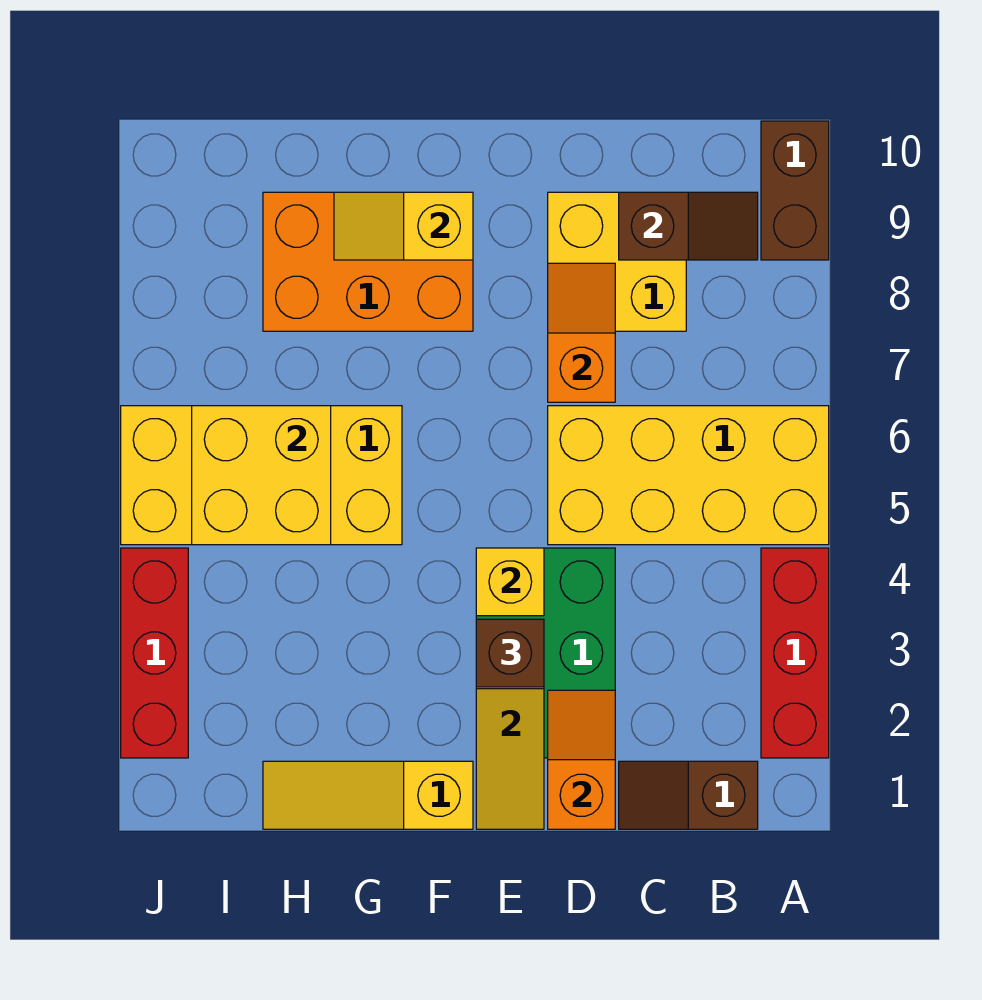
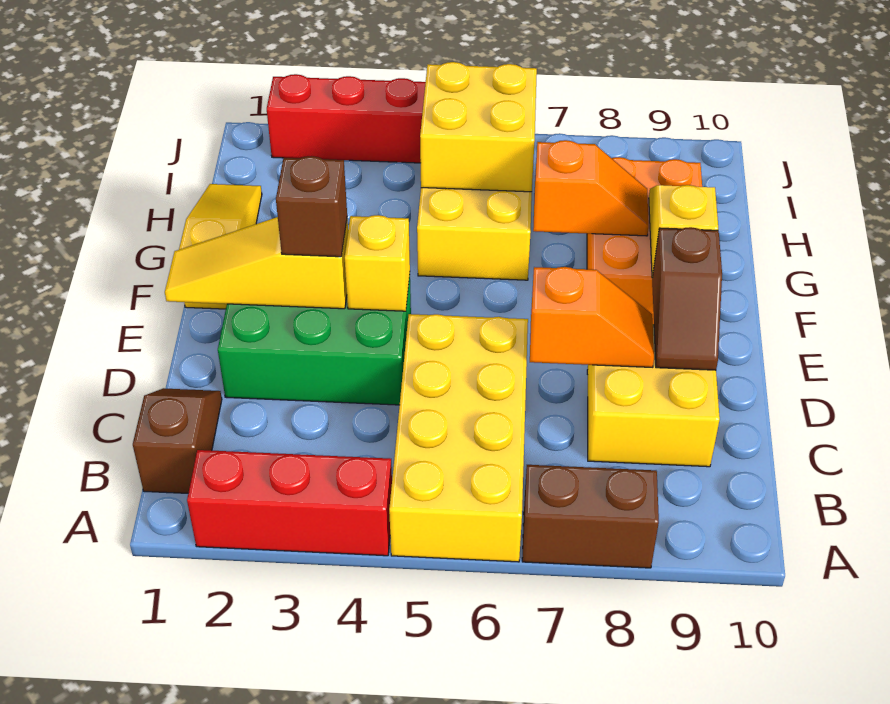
brown brick A9:A10 level 1 -> brown brick A7:A8 level 1
brown slope B9:C9 level 2 top C -> brown slope D9:E9 level 2 top E
orange slope D1:D2 level 2 top 1 -> orange slope G7:G8 level 2 top 7

